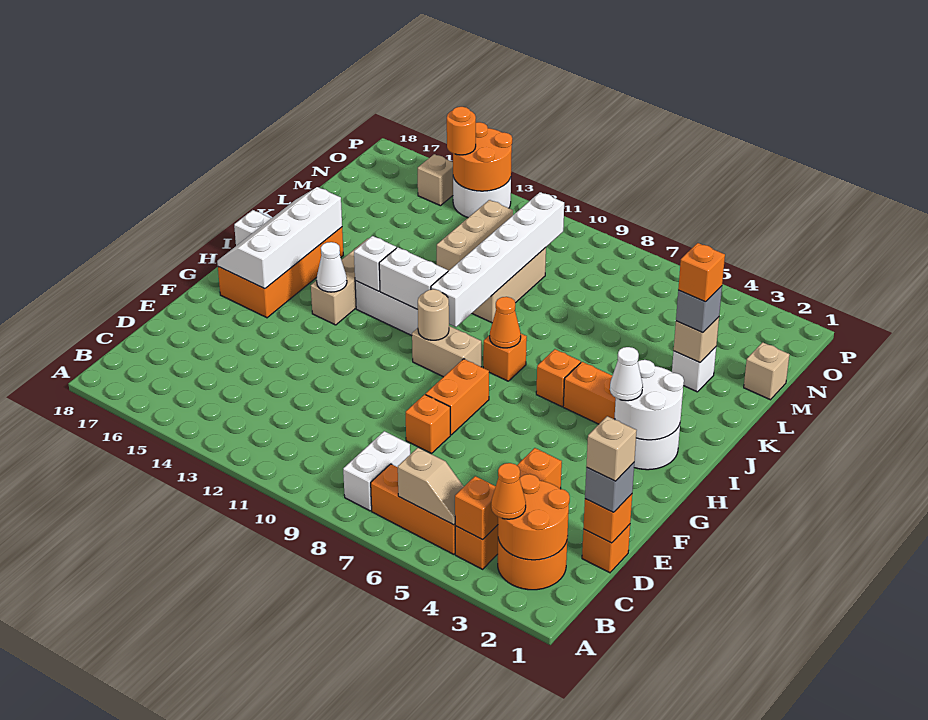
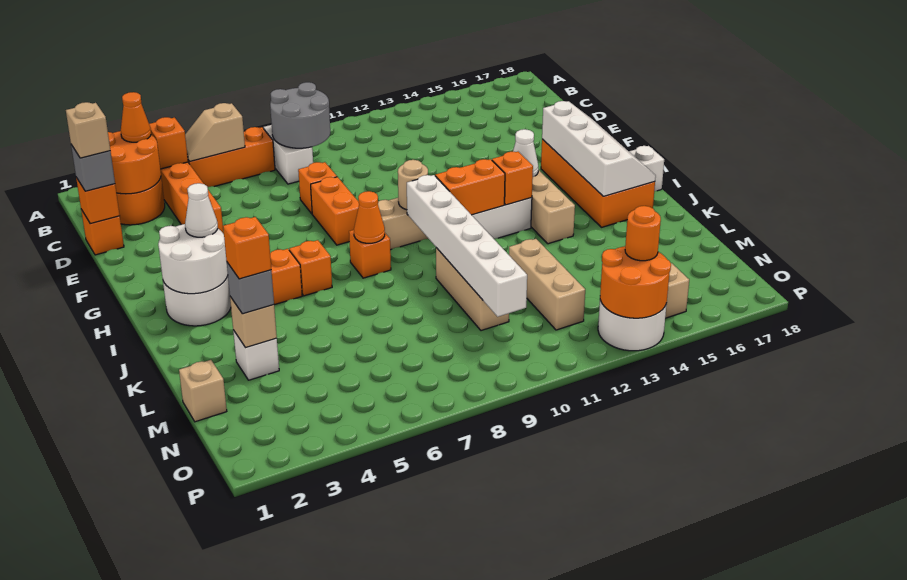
none -> grey round brick B8:C9 level 2
white brick I11:I12 level 2 -> orange brick I11:I12 level 2
white brick I13 level 2 -> orange brick I13 level 2

